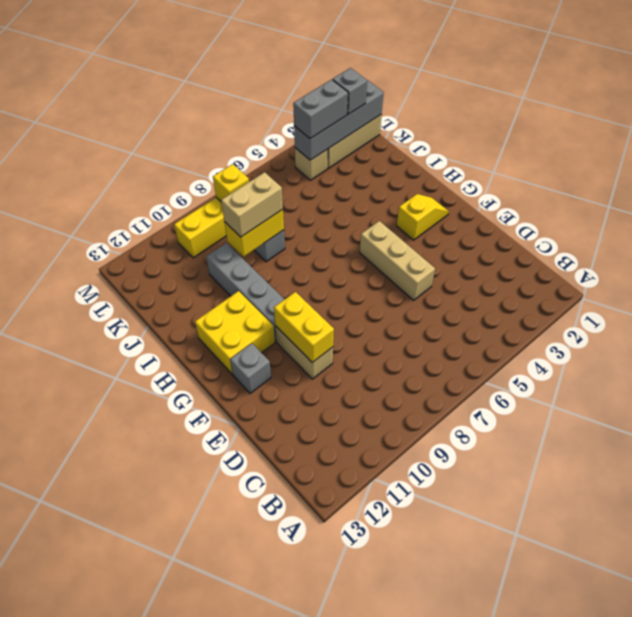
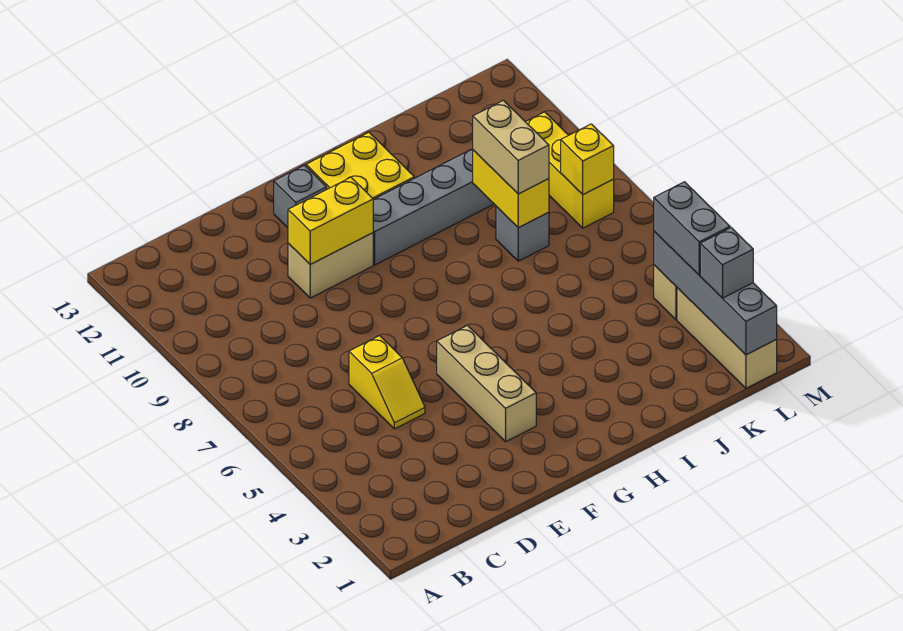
tan brick E5:G5 level 1 -> tan brick F3:F5 level 1
yellow slope G2:G3 level 1 top 3 -> yellow slope D5:D6 level 1 top 6

